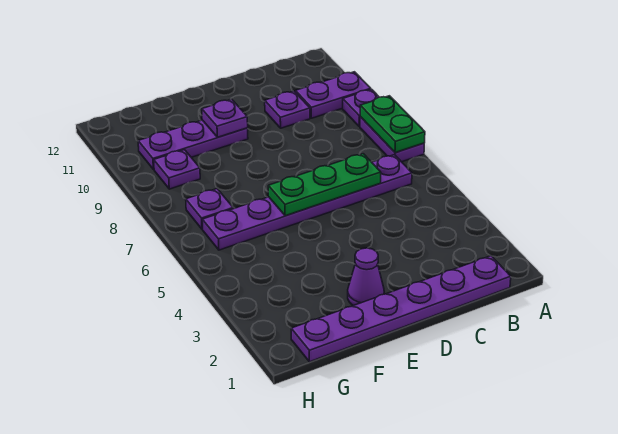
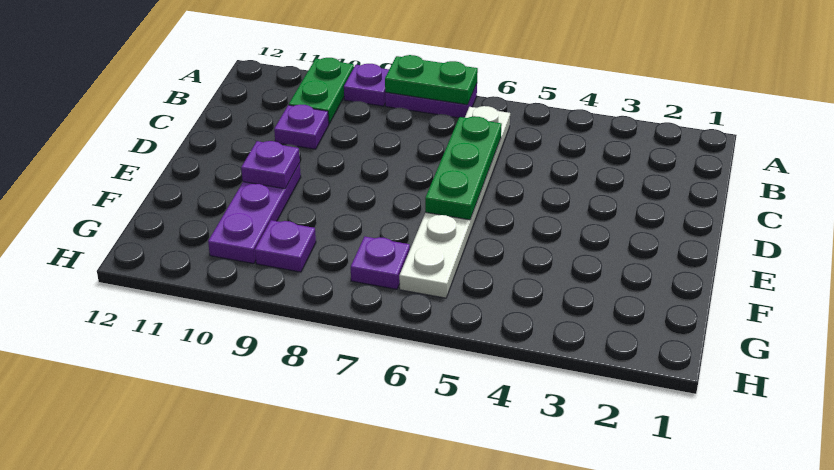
purple plate A10:B10 level 1 -> green plate A10:B10 level 1
purple plate B1:G1 level 1 -> none
purple plate B6:G6 level 1 -> white plate B6:G6 level 1
purple cone E2 level 1 -> none

